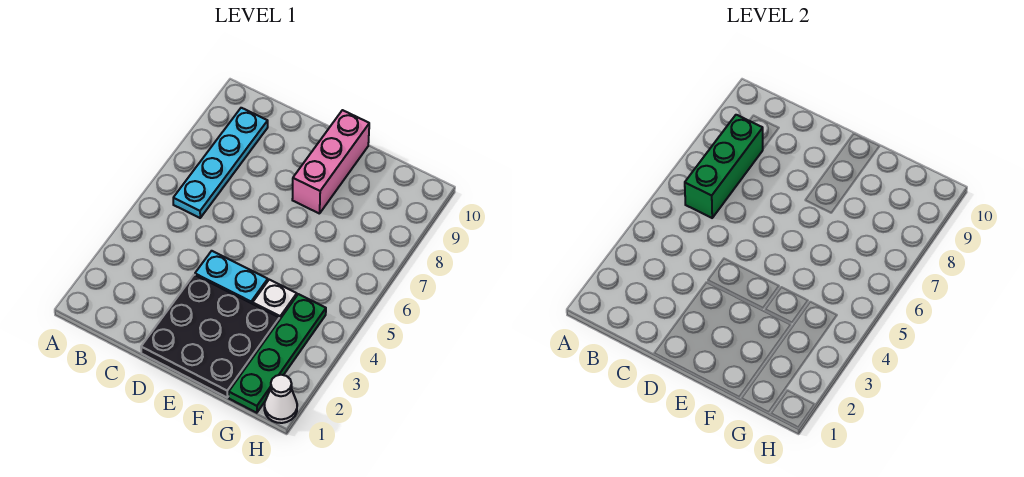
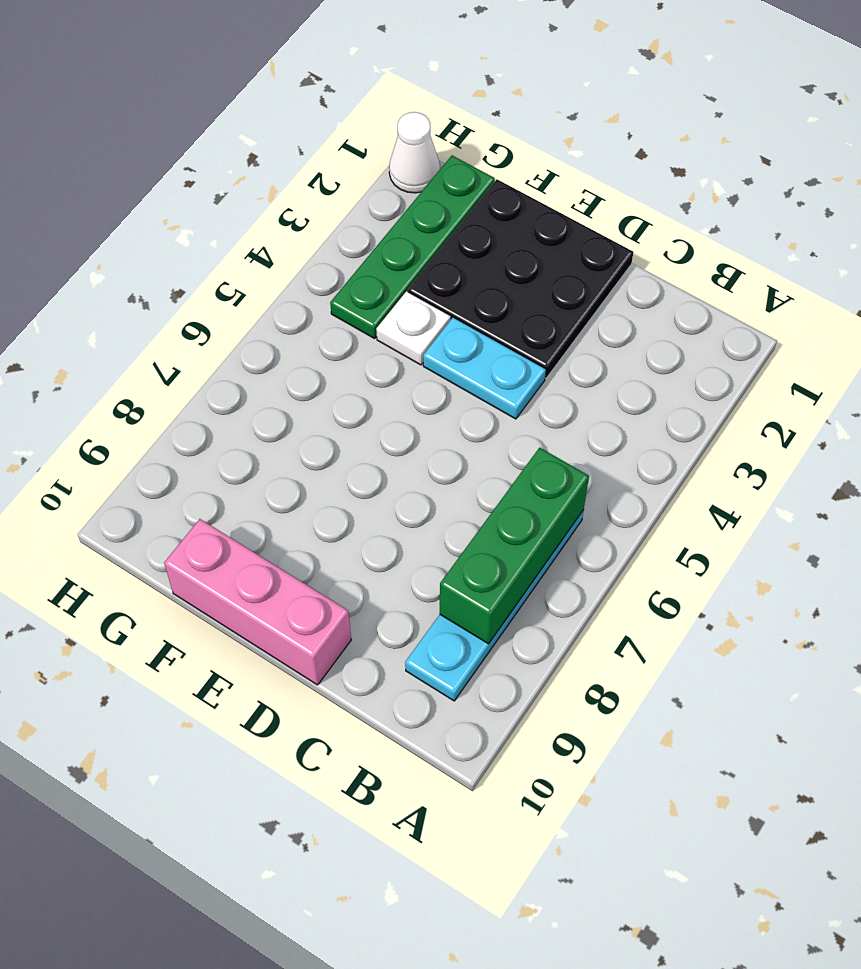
pink brick E8:E10 level 1 -> pink brick D10:F10 level 1

